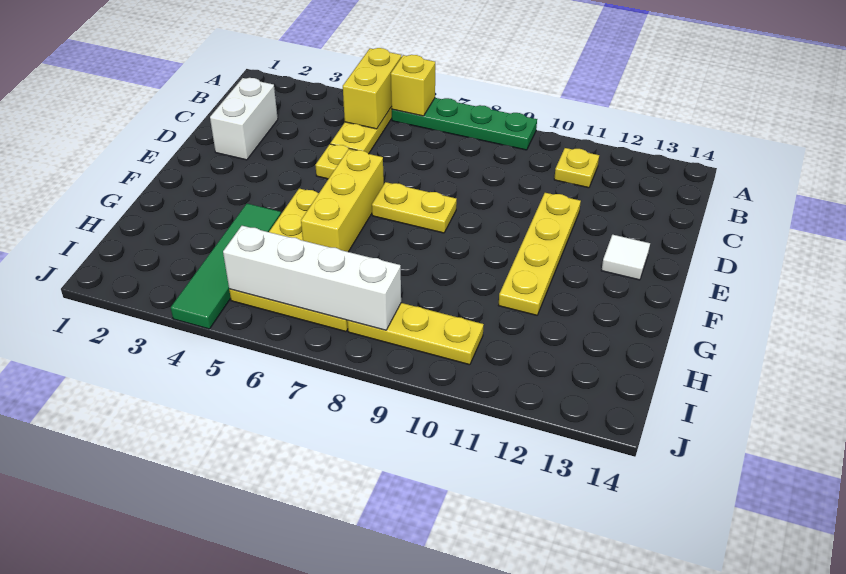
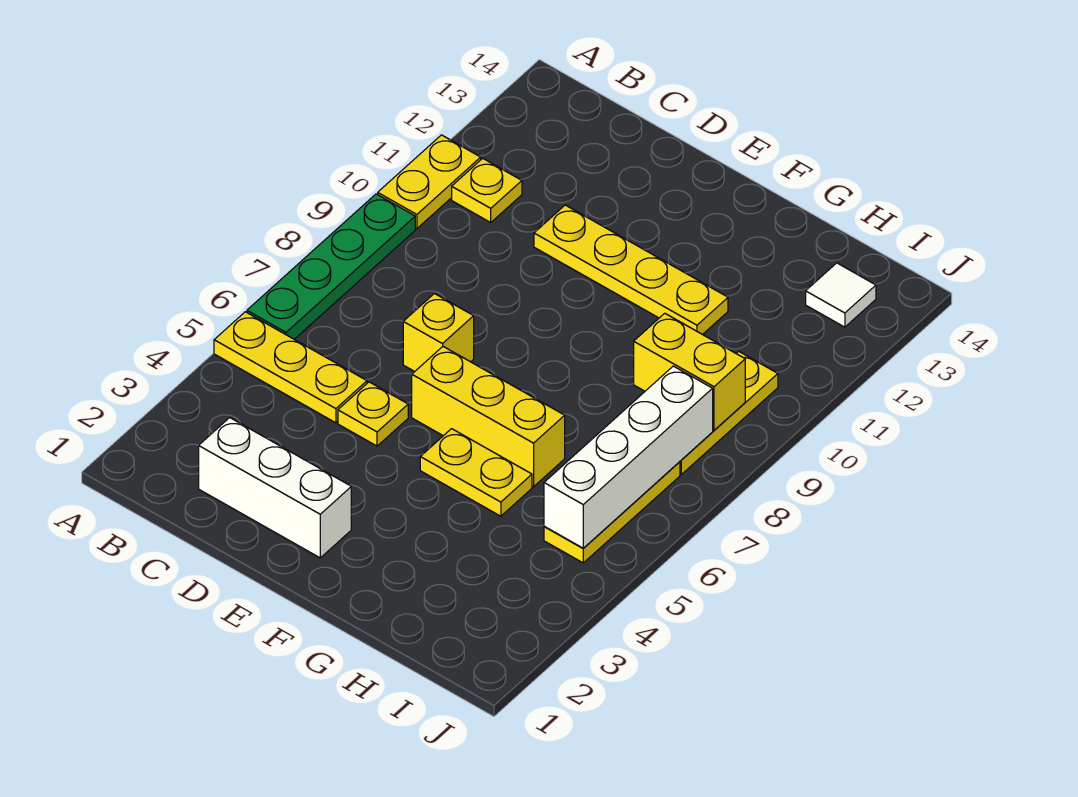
yellow brick A5:B5 level 2 -> yellow brick H9:I9 level 2
yellow brick A6 level 2 -> yellow brick D7 level 1
white brick C2:D2 level 1 -> white brick C2:E2 level 1
yellow plate E7:E8 level 1 -> yellow plate A10:A11 level 1
white tile E13 level 1 -> white tile I13 level 1
green tile G4:J4 level 1 -> none

